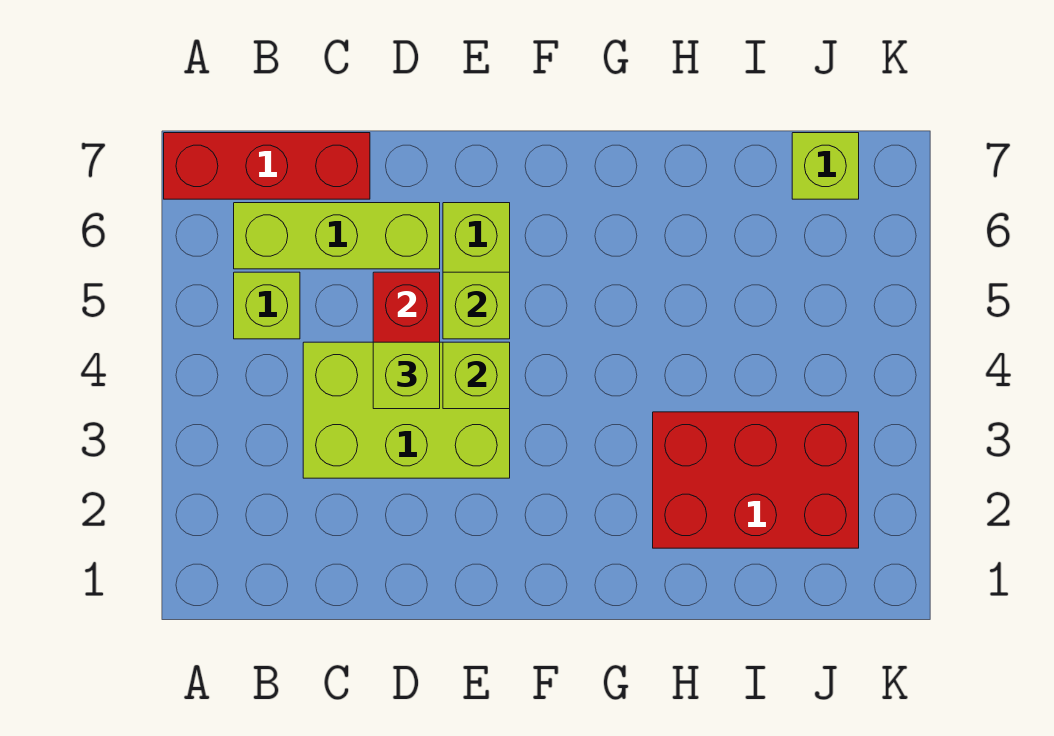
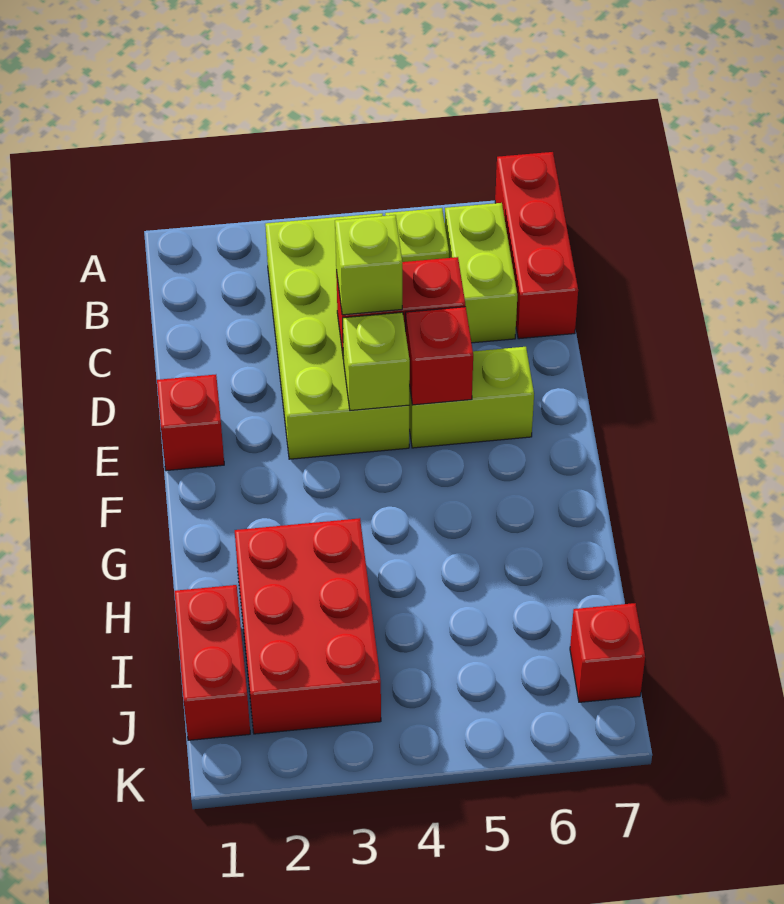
lime brick B6:D6 level 1 -> lime brick B6:C6 level 1
lime brick C3:E4 level 1 -> lime brick B3:E4 level 1
none -> red brick E1 level 1
lime brick E5 level 2 -> red brick E5 level 2
none -> red brick I1:J1 level 1
lime brick J7 level 1 -> red brick J7 level 1

